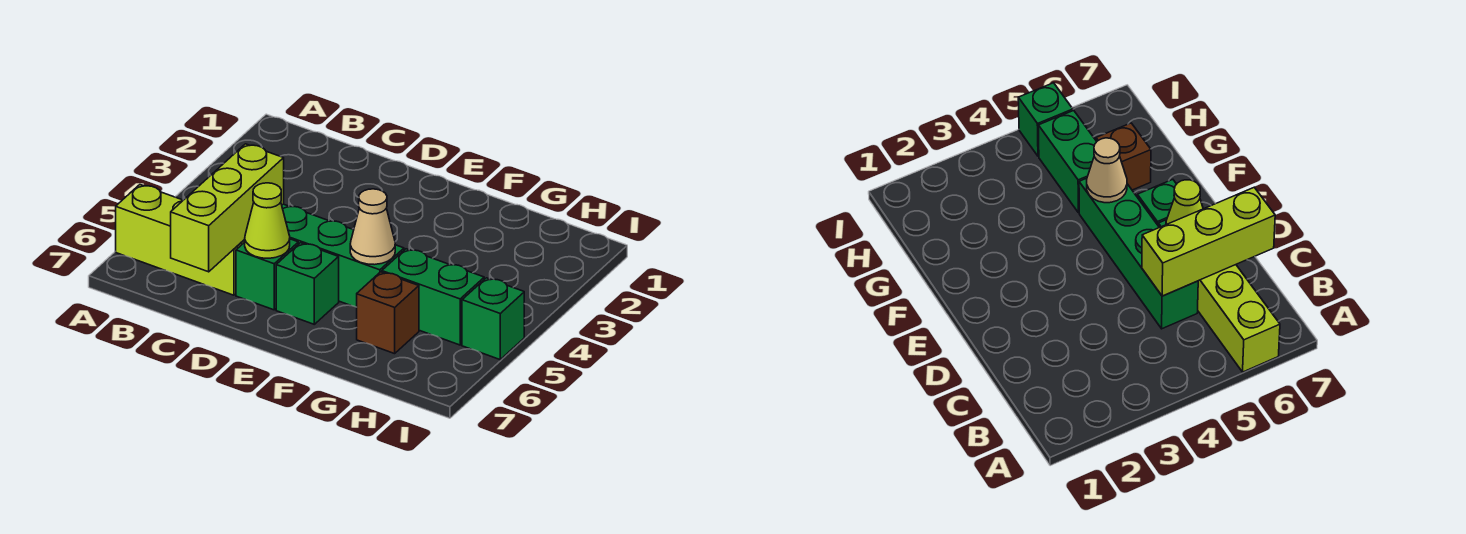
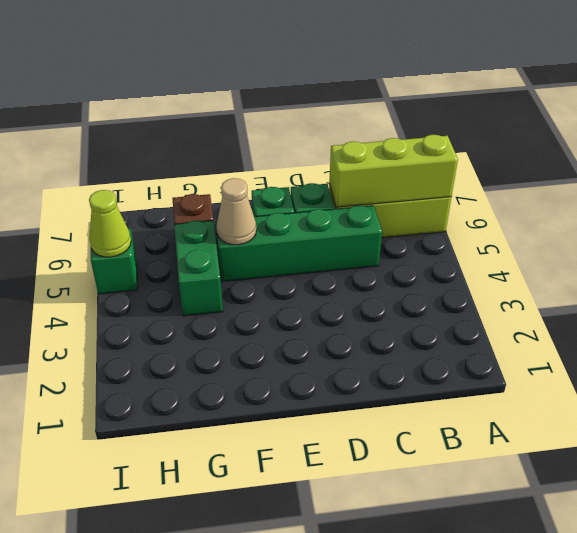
lime brick C5:C7 level 2 -> lime brick A6:C6 level 2
lime cone D6 level 2 -> lime cone I5 level 2
green brick G5:H5 level 1 -> green brick G4:G5 level 1

